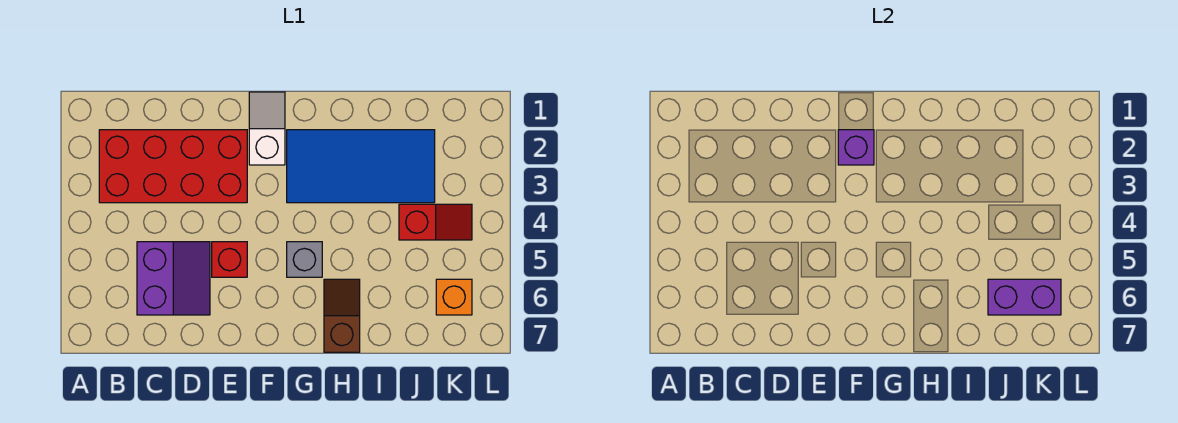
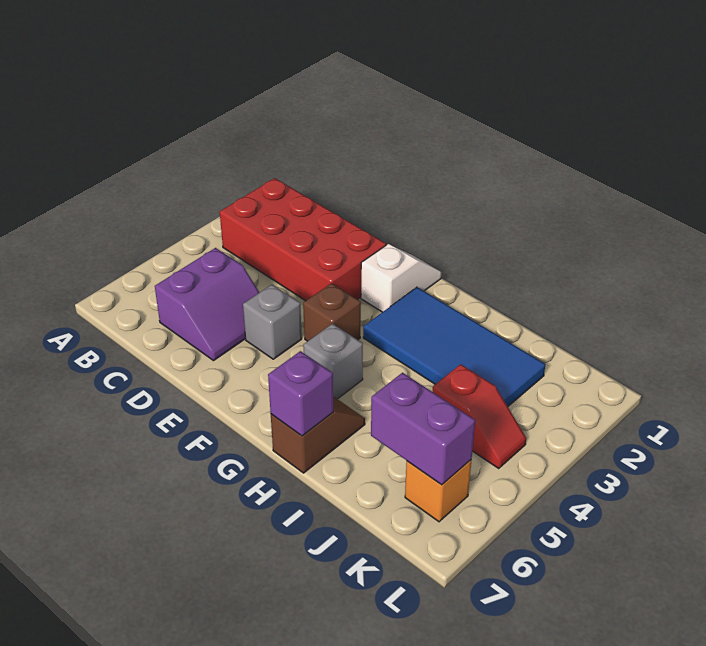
red brick E5 level 1 -> grey brick E5 level 1
purple brick F2 level 2 -> purple brick H7 level 2
none -> brown brick F4 level 1

